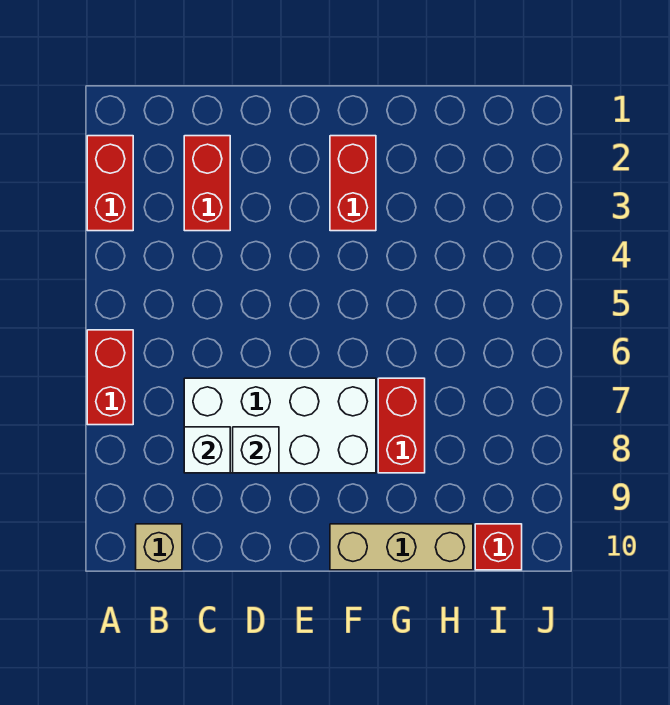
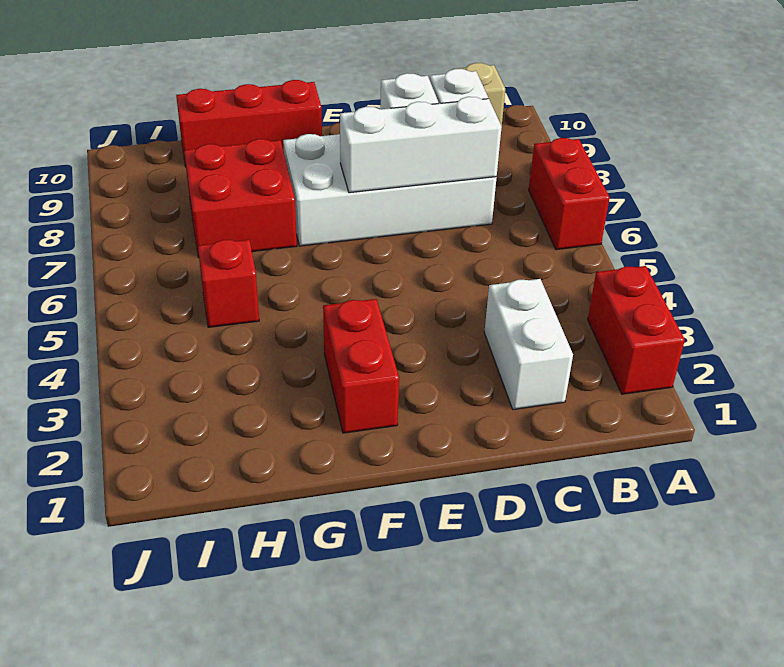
red brick C2:C3 level 1 -> white brick C2:C3 level 1
none -> white brick C7:E7 level 2
tan brick F10:H10 level 1 -> red brick F10:H10 level 1
red brick G7:G8 level 1 -> red brick G7:H8 level 1
red brick I10 level 1 -> red brick H5 level 1

